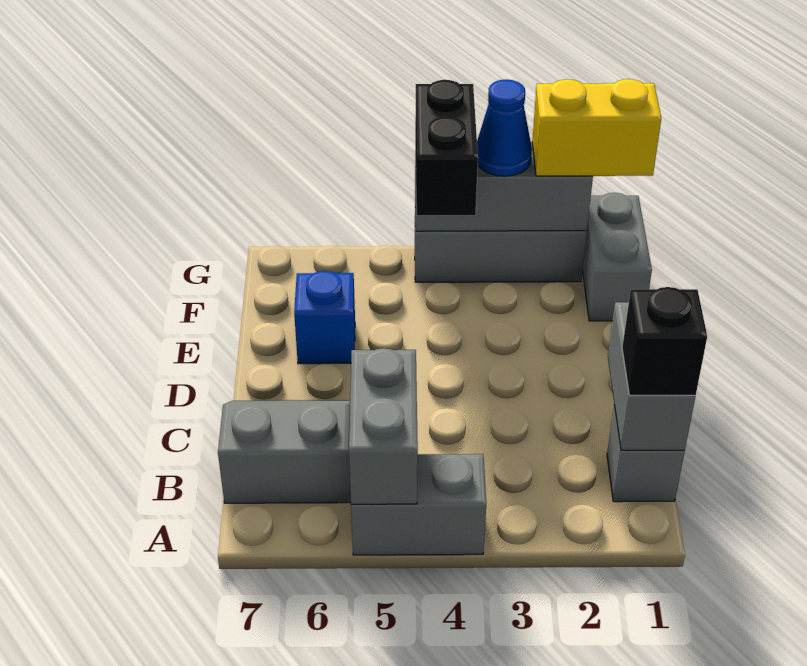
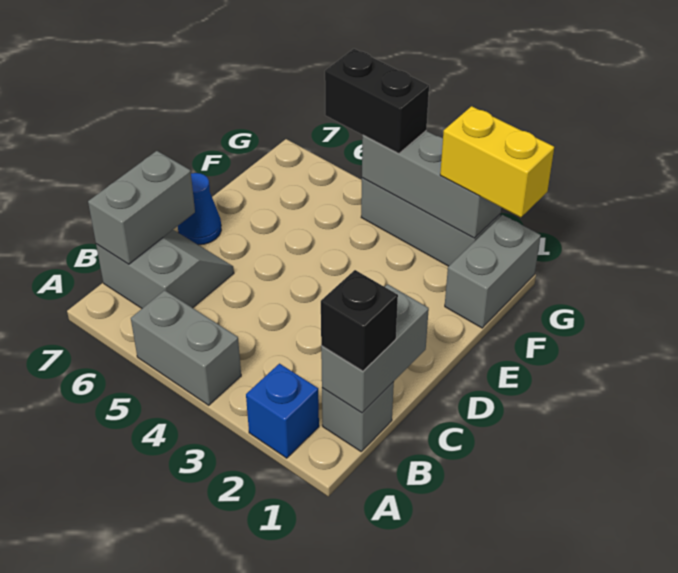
grey brick A5:B5 level 2 -> grey brick B7:C7 level 2
blue brick E6 level 1 -> blue brick A2 level 1
black brick F4:G4 level 3 -> black brick G4:G5 level 3
blue cone G3 level 3 -> blue cone D7 level 1

